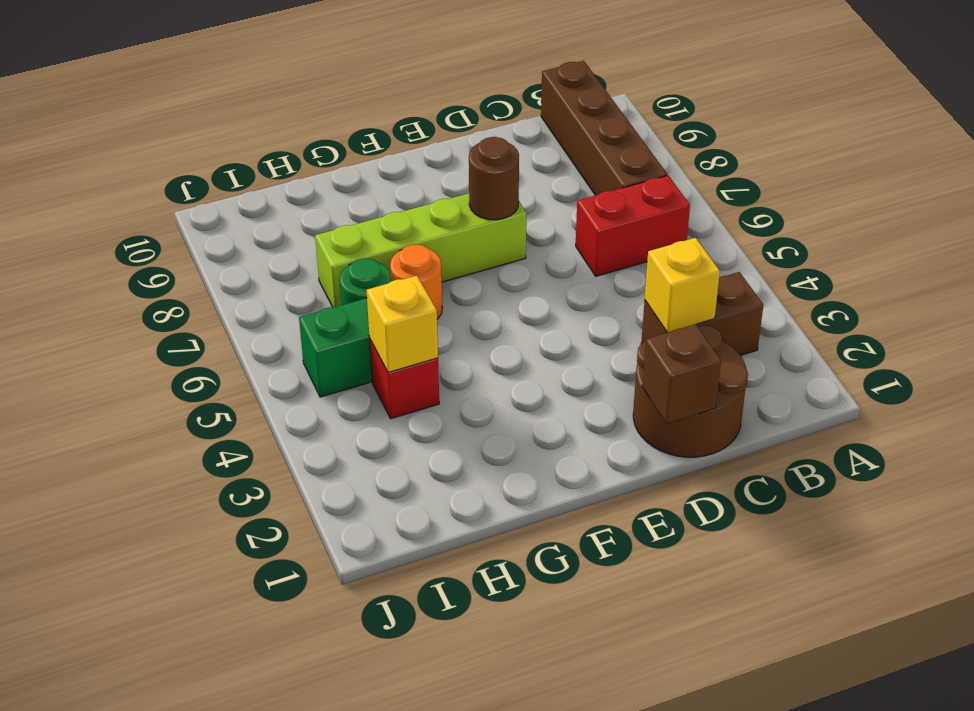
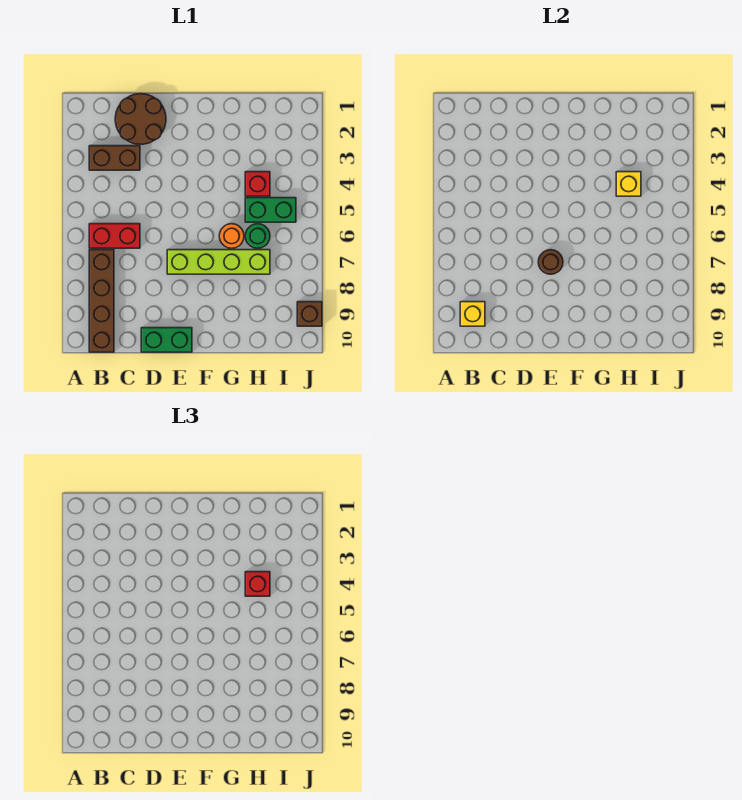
yellow brick C3 level 2 -> yellow brick B9 level 2
brown brick D1 level 2 -> brown brick J9 level 1
none -> green brick D10:E10 level 1
none -> red brick H4 level 3

